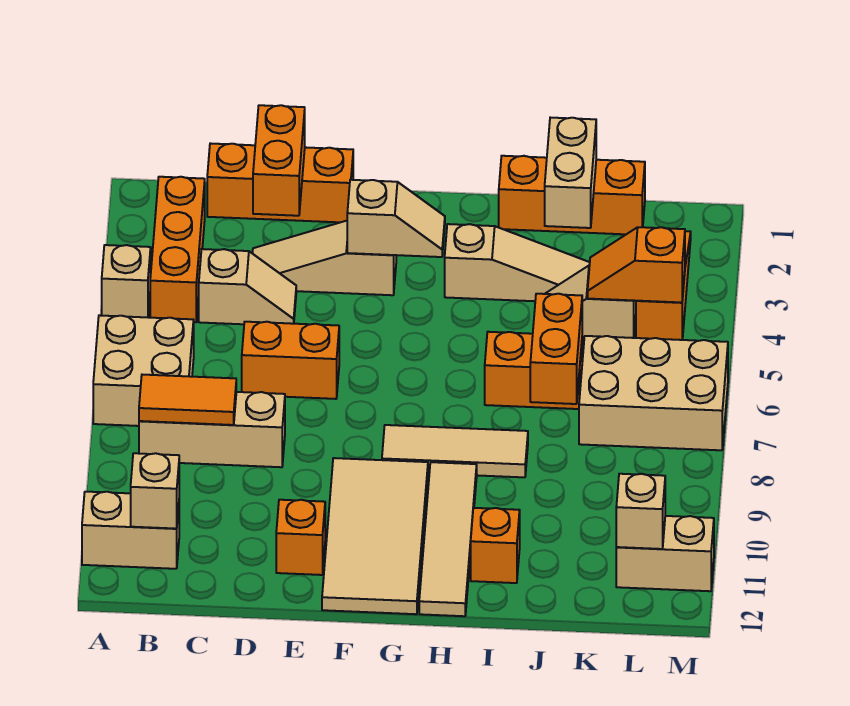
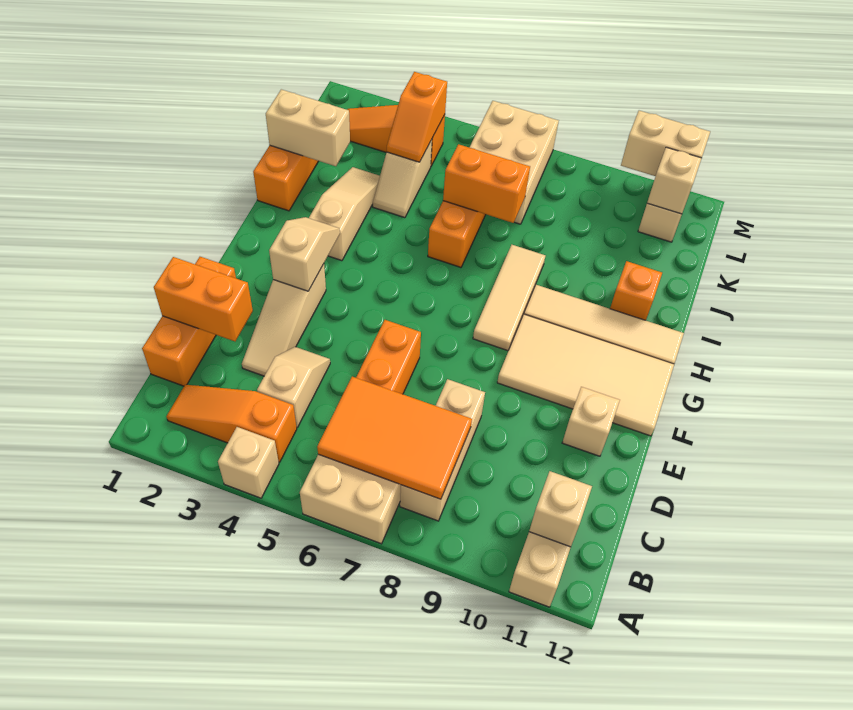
orange brick B2:B4 level 1 -> orange slope B2:B4 level 1 top 4
orange tile B8:C8 level 2 -> orange tile B6:C8 level 2
orange brick E11 level 1 -> tan brick E11 level 1
none -> tan brick M10:M11 level 2

